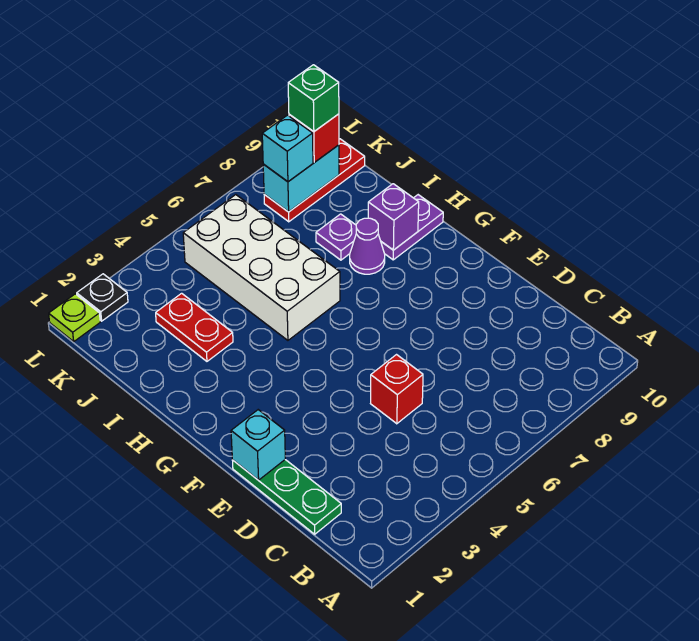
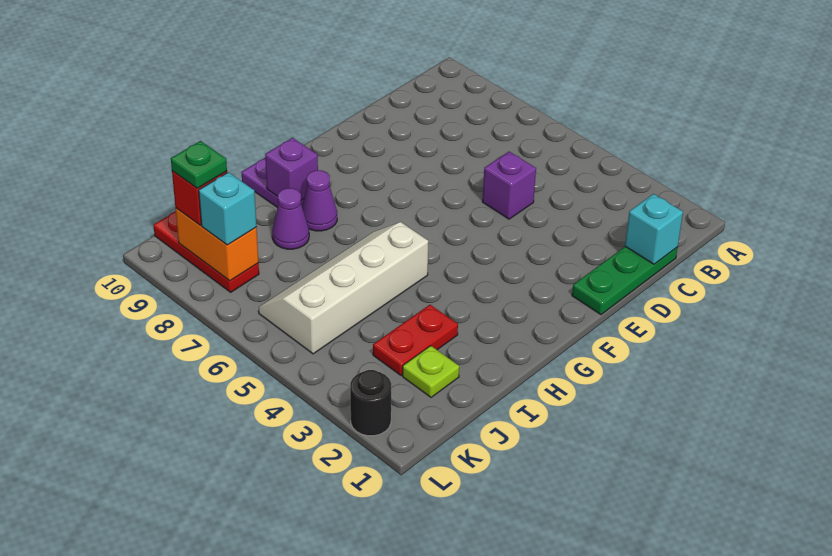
red brick D5 level 1 -> purple brick D5 level 1
cyan brick E1 level 2 -> cyan brick C1 level 2
white brick H5:K6 level 1 -> white slope H5:K6 level 1 top 5
purple plate I8 level 1 -> purple cone I8 level 1
cyan brick K8:K9 level 2 -> orange brick K8:K9 level 2
green brick K9 level 4 -> green plate K9 level 4
lime plate L1 level 1 -> lime plate J2 level 1
black plate L2 level 1 -> black round brick L2 level 1

